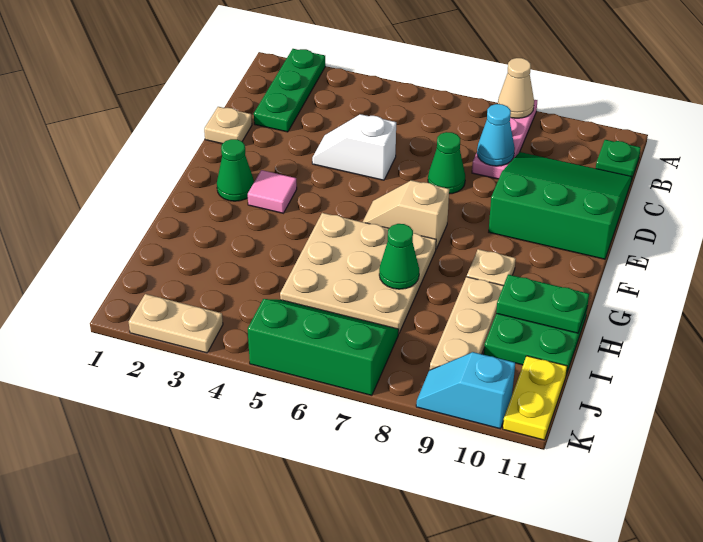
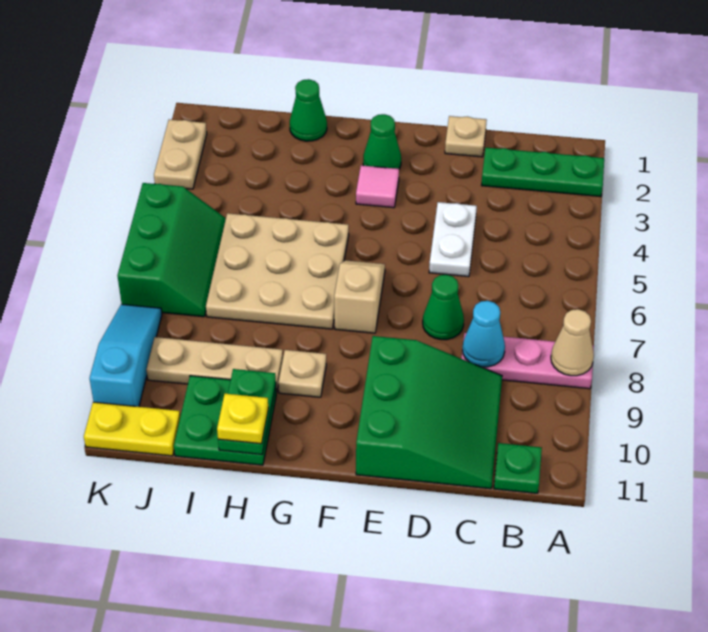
white slope D4:D5 level 1 top 5 -> white plate D4:D5 level 1
green cone H7 level 2 -> green cone H1 level 1
none -> yellow plate H11 level 3
cyan slope K9:K10 level 1 top 10 -> cyan slope K8:K10 level 1 top 10

